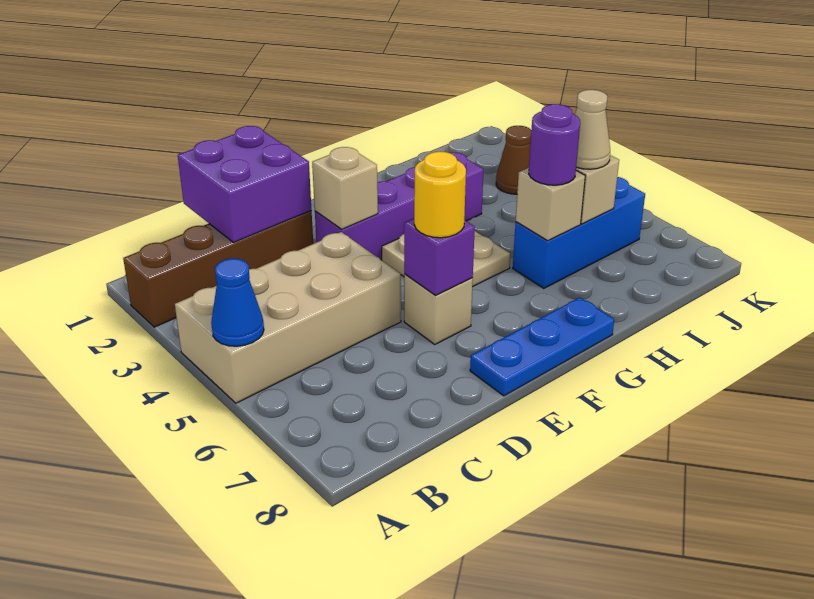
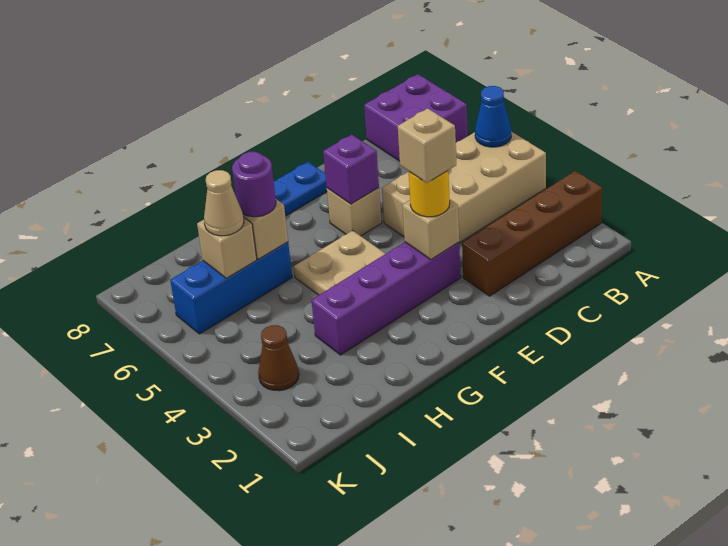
purple brick C1:D2 level 2 -> purple brick A7:B8 level 1
none -> tan brick E3 level 4
yellow round brick E6 level 3 -> yellow round brick E3 level 3

